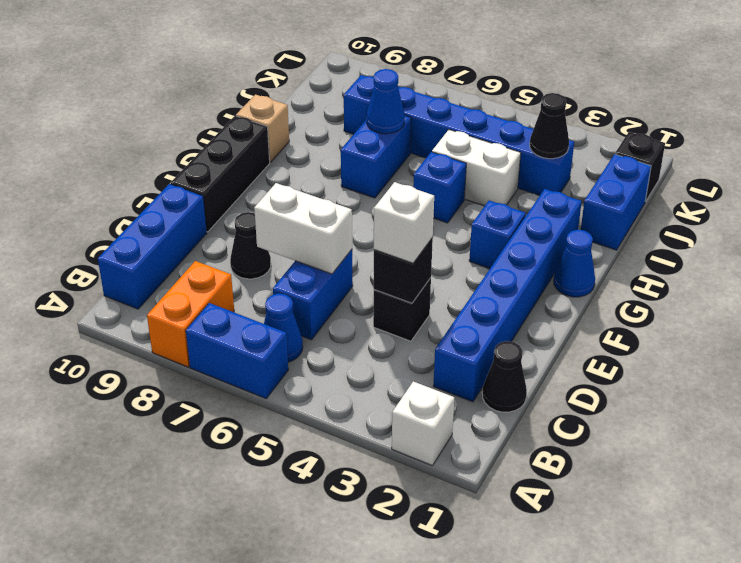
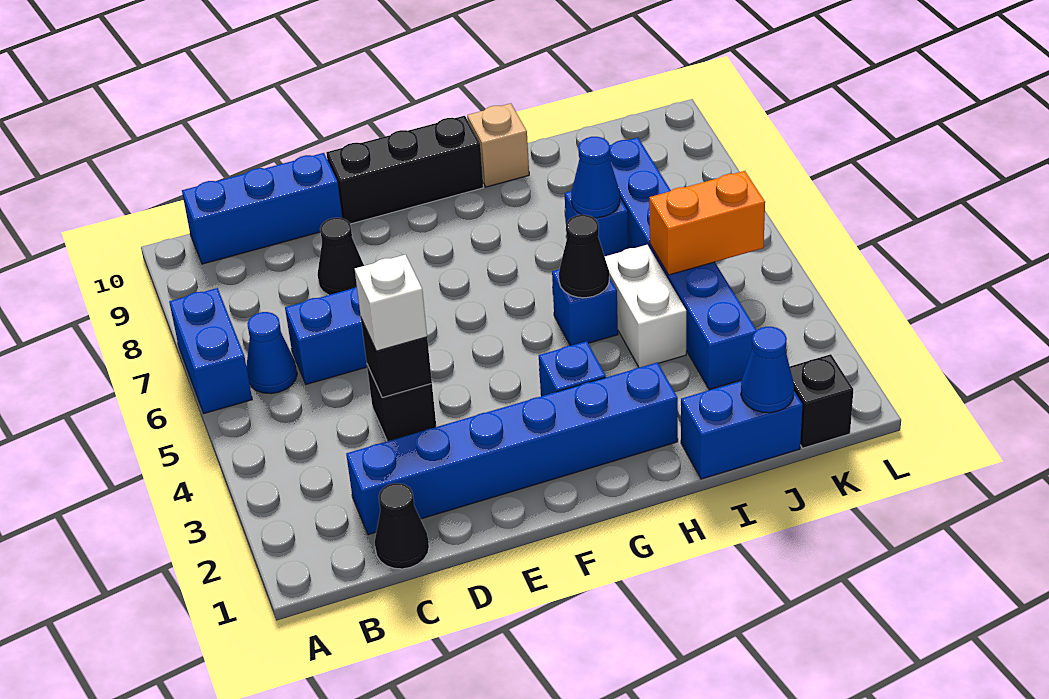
white brick A2 level 1 -> none
orange brick A8:B8 level 1 -> orange brick J5:K5 level 2
white brick D6:D7 level 2 -> none
blue cone G1 level 1 -> blue cone J1 level 2
blue brick H7:I7 level 1 -> blue brick I7 level 1
black cone J3 level 2 -> black cone H5 level 2

